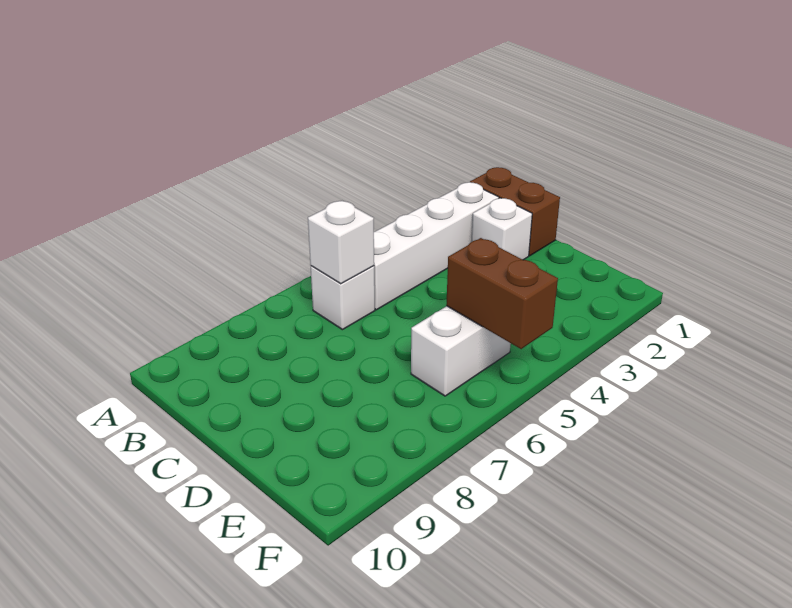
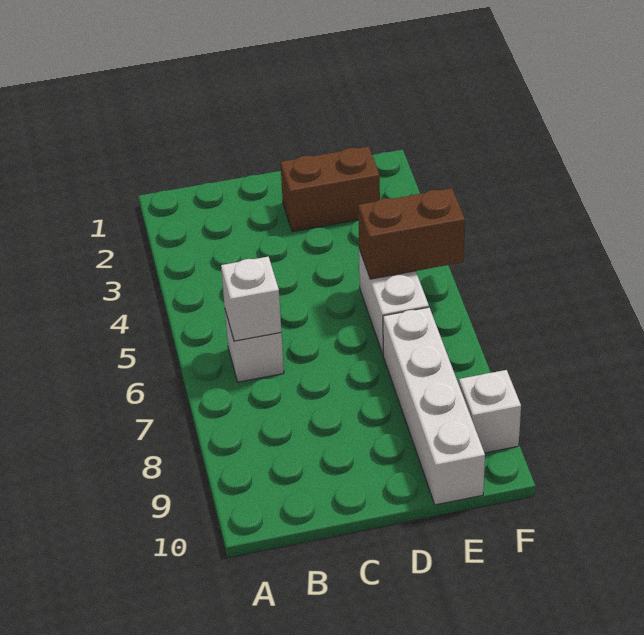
brown brick B1:C1 level 1 -> brown brick D2:E2 level 1
white brick B2:B5 level 1 -> white brick E7:E10 level 1
white brick C2 level 1 -> white brick F9 level 1

